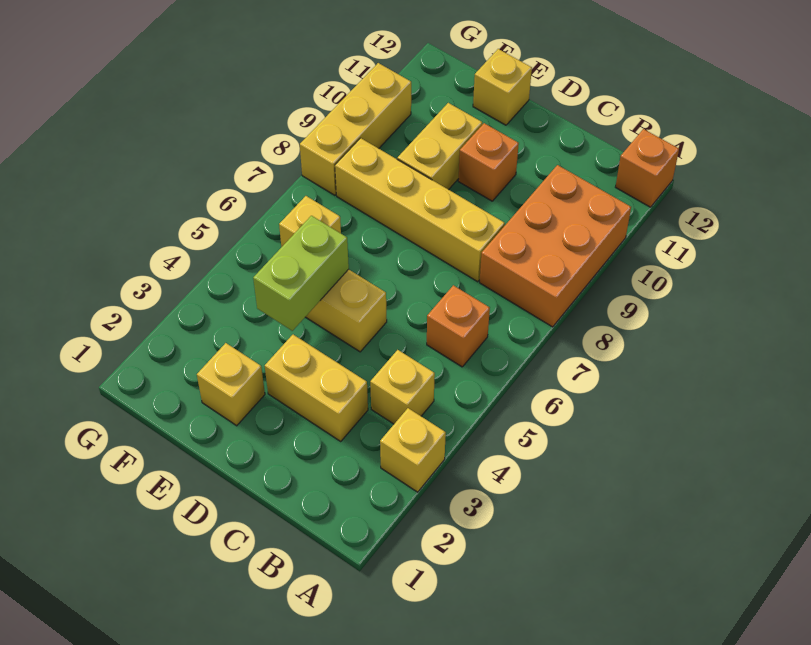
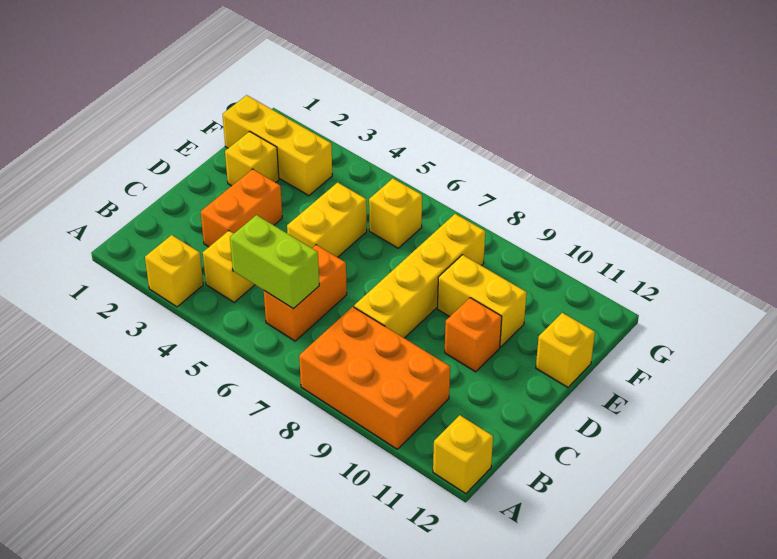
orange brick A12 level 1 -> yellow brick A12 level 1
orange brick B6 level 1 -> orange brick B6:C6 level 1
yellow brick C3:D3 level 1 -> orange brick C3:D3 level 1
lime brick E4:E5 level 2 -> lime brick B5:B6 level 2
yellow brick G8:G10 level 1 -> yellow brick F1:F3 level 1

